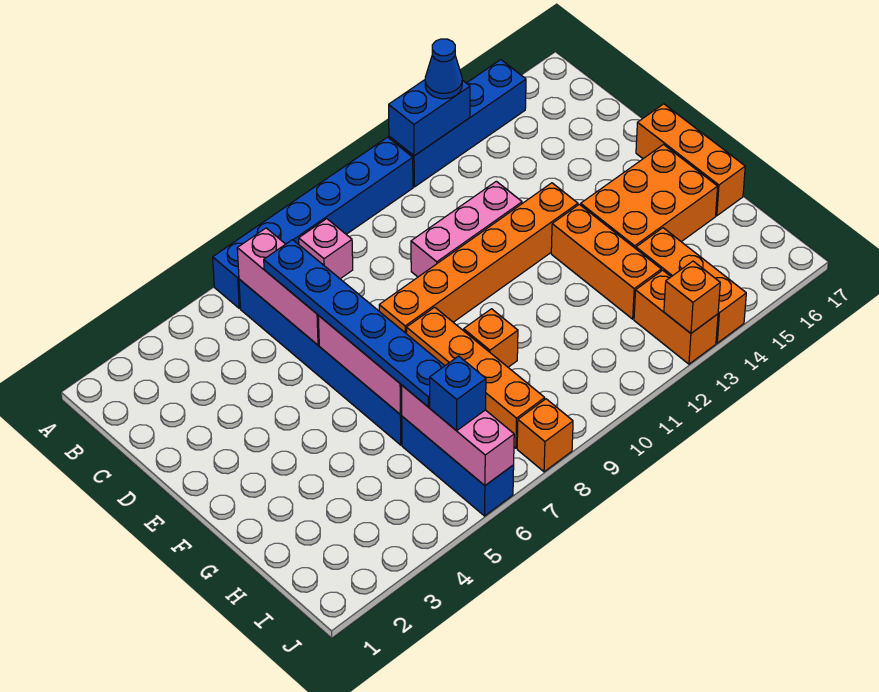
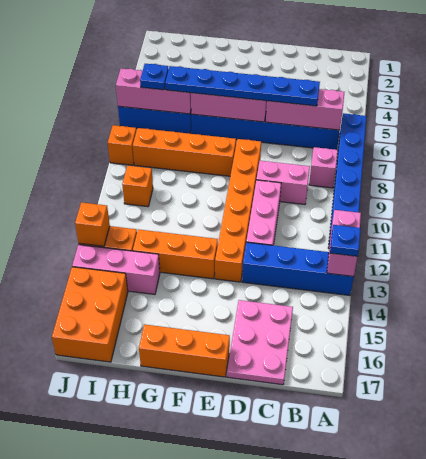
blue brick A12:A15 level 1 -> blue brick A13:D13 level 1
blue brick A12:A13 level 2 -> pink brick A12:A13 level 2
blue cone A13 level 3 -> blue plate A13 level 3
none -> pink brick C9:D9 level 1
none -> pink plate C15:D17 level 1
orange brick F14:G16 level 1 -> orange brick I15:J17 level 1
orange brick G9 level 1 -> orange brick I10 level 1
orange brick H14:J14 level 1 -> pink brick H14:J14 level 1
blue brick I6 level 3 -> blue plate I6 level 3

